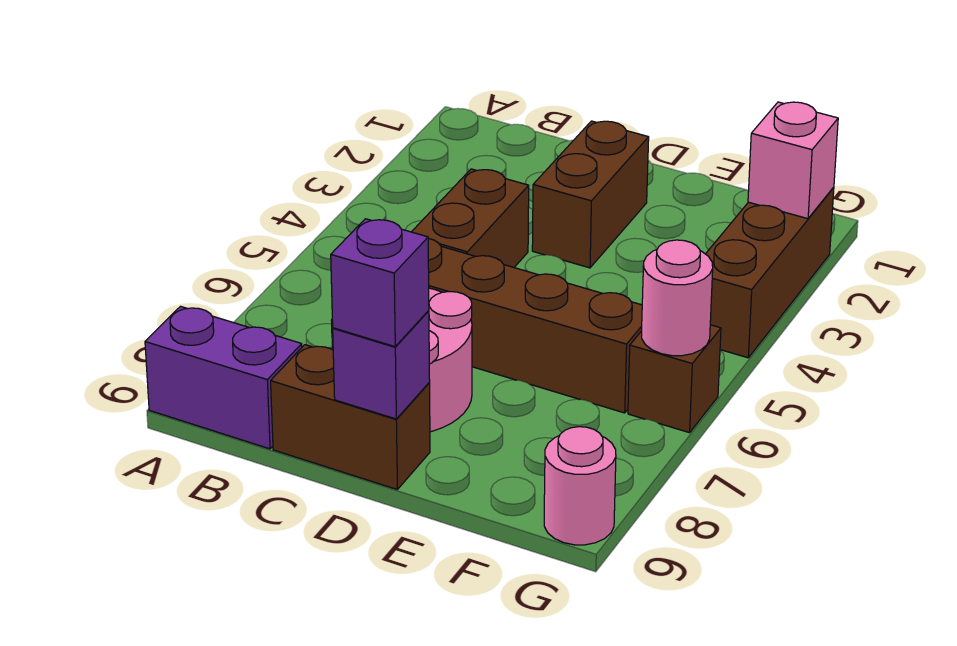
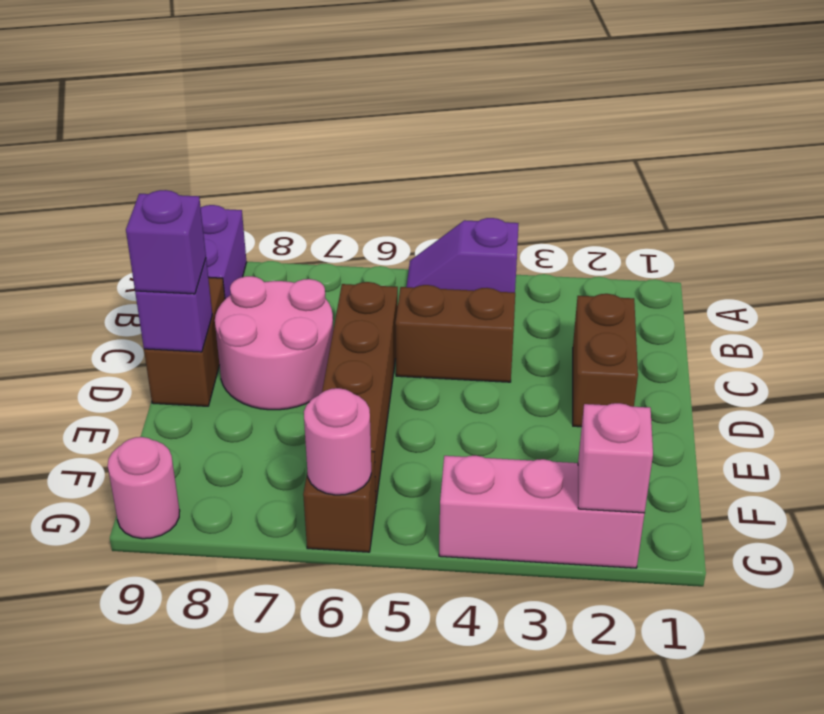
none -> purple slope A4:A5 level 1 top 4
brown brick D2:D3 level 1 -> brown brick C2:D2 level 1
brown brick G2:G4 level 1 -> pink brick G2:G4 level 1

